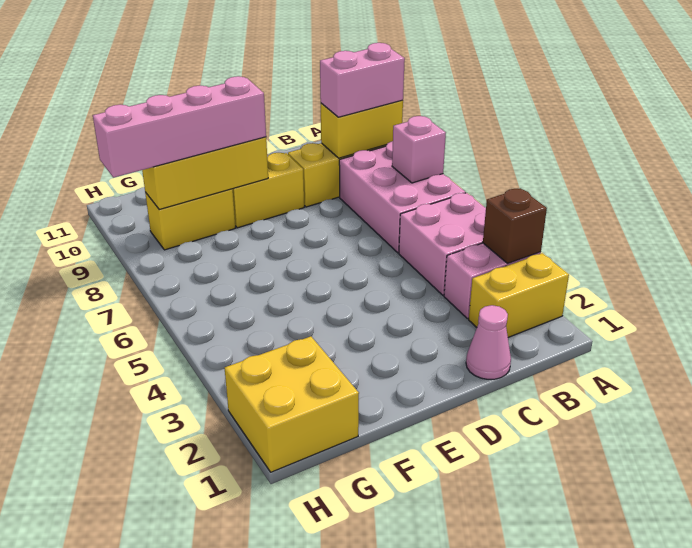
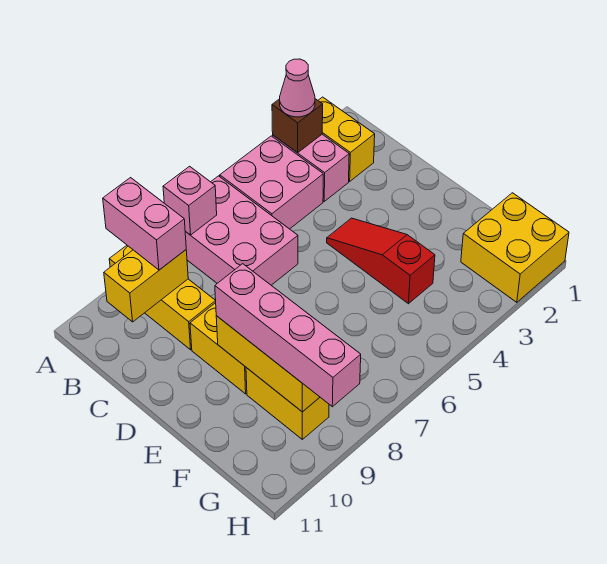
pink brick A6:B8 level 1 -> pink brick A6:C7 level 1
yellow brick A9:B9 level 2 -> yellow brick B9:B10 level 2
pink cone C1 level 1 -> pink cone A3 level 3
none -> red slope D4:F4 level 1 top F

